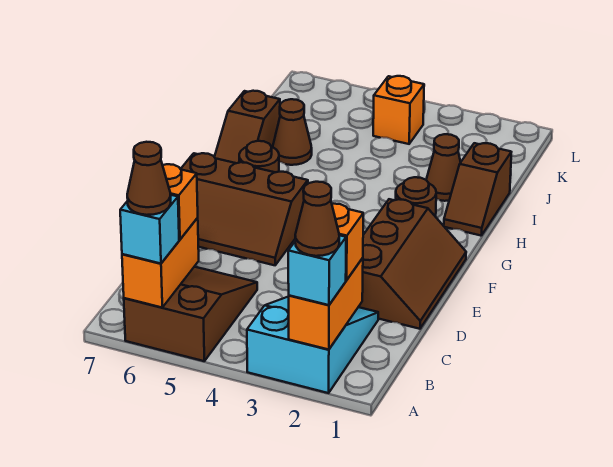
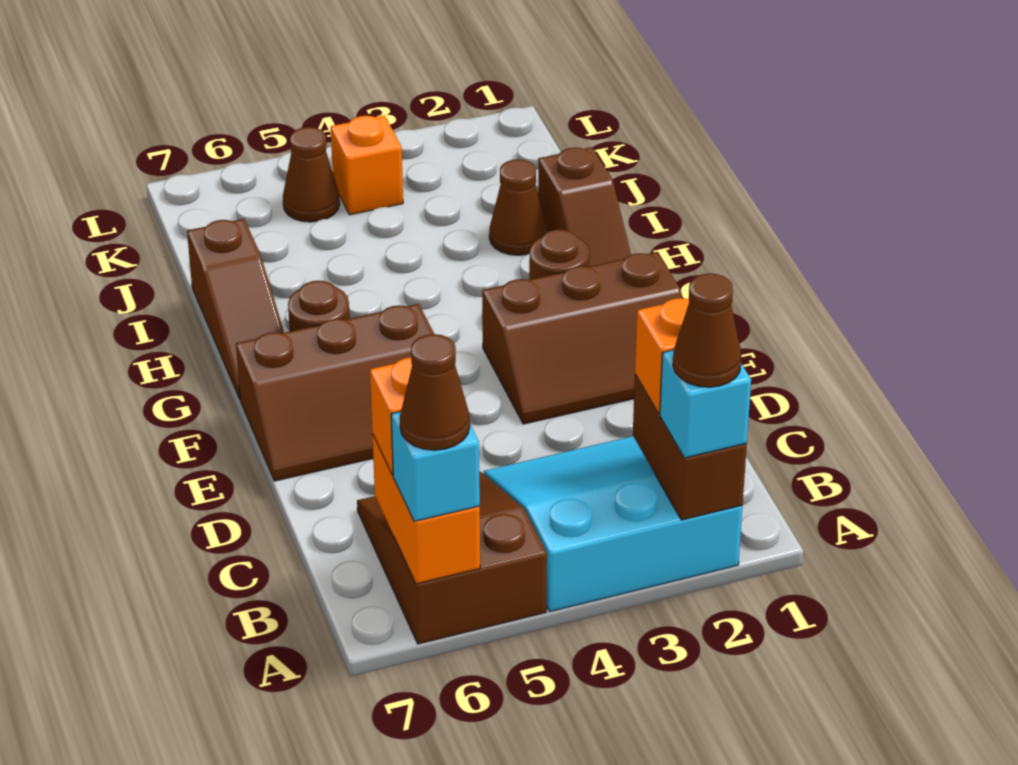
cyan slope A2:C3 level 1 top A -> cyan slope A2:C4 level 1 top A
orange brick A2:B2 level 2 -> brown brick A2:B2 level 2
brown slope D1:F2 level 1 top 2 -> brown slope E1:F3 level 1 top F
brown slope H7:I7 level 1 top I -> brown slope G7:I7 level 1 top I
brown cone I6 level 1 -> brown cone K5 level 1

